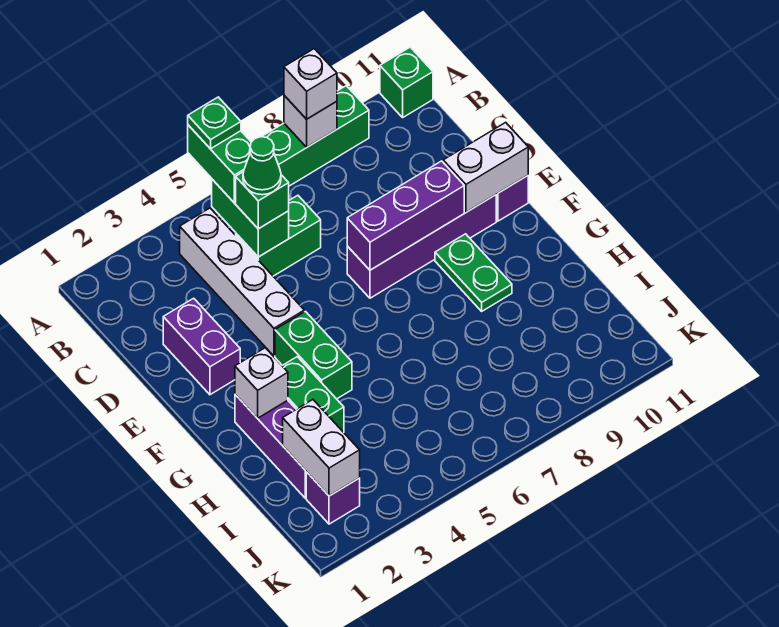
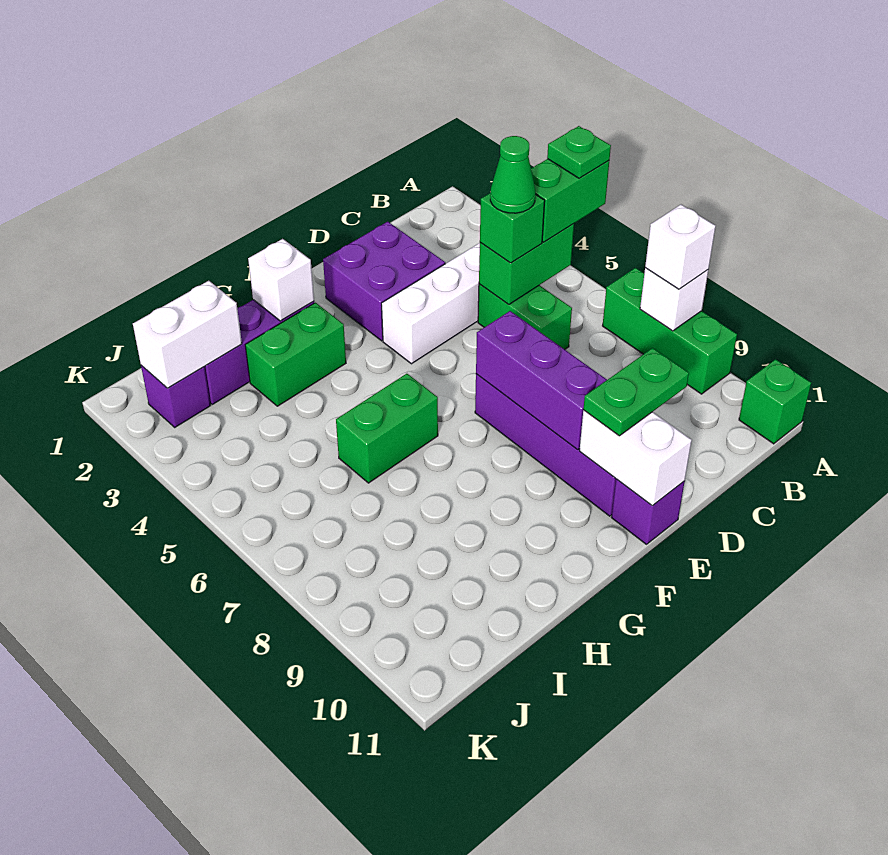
purple brick D2:E2 level 1 -> purple brick D2:E3 level 1
green brick F4:G4 level 1 -> green brick G6:H6 level 1
green plate F9:G9 level 1 -> green plate D10:E10 level 3

